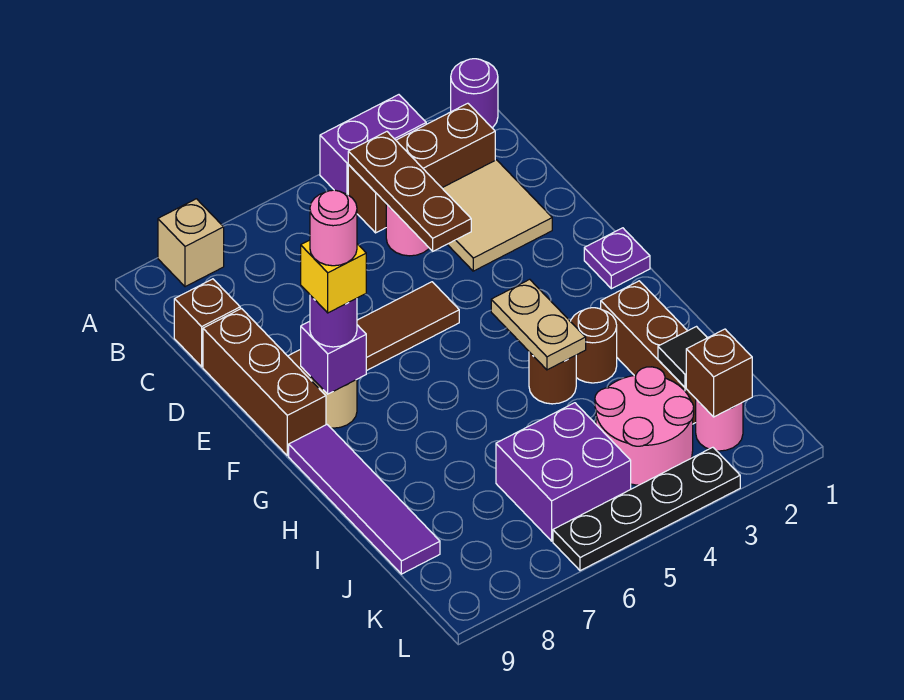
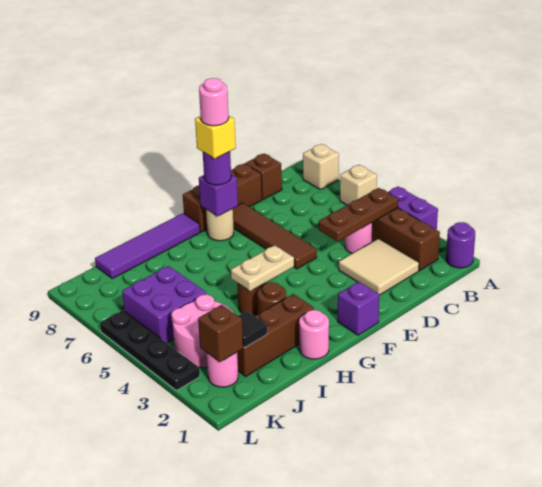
none -> tan brick A6 level 1
purple plate F1 level 1 -> purple brick F1 level 1
none -> pink round brick H1 level 1

